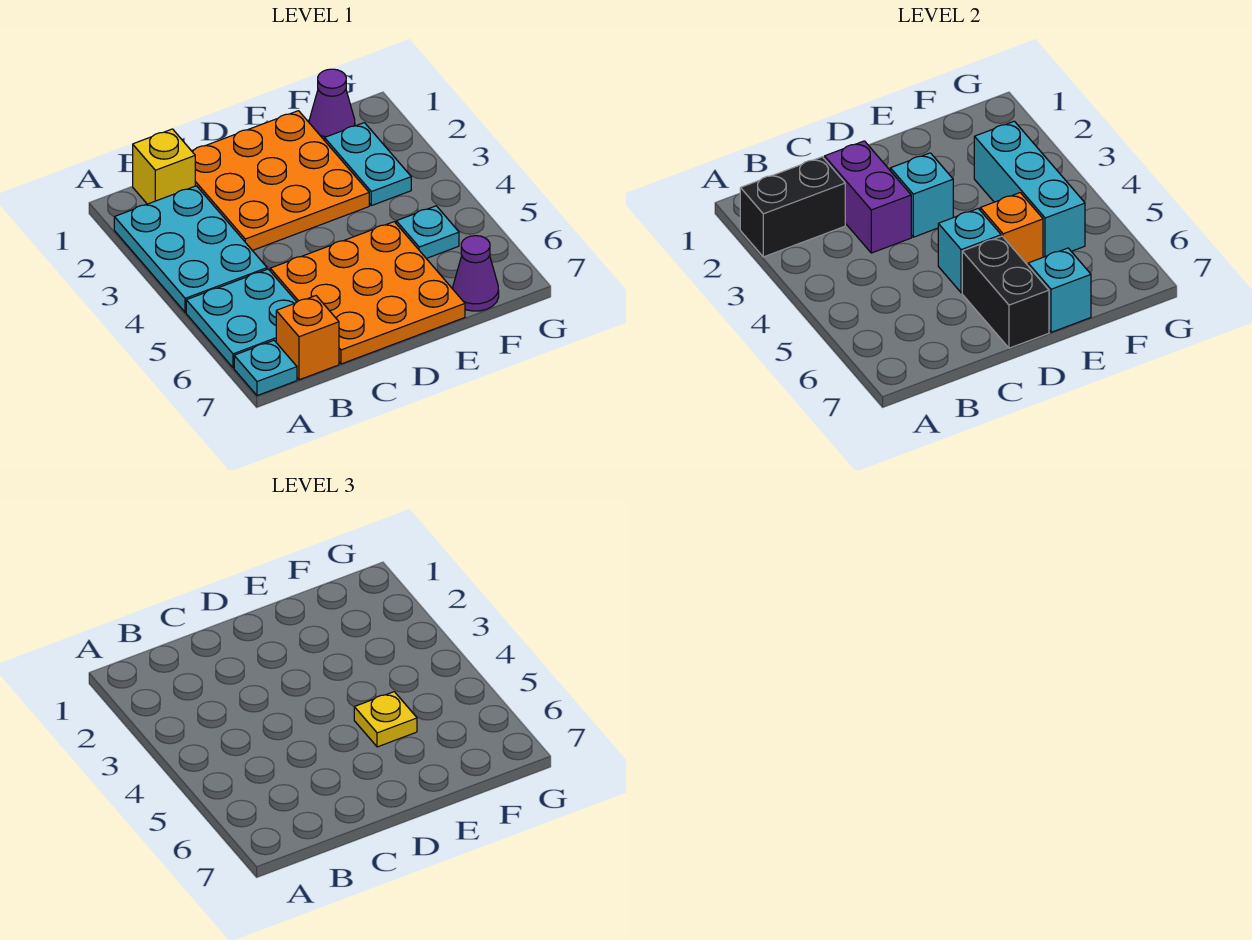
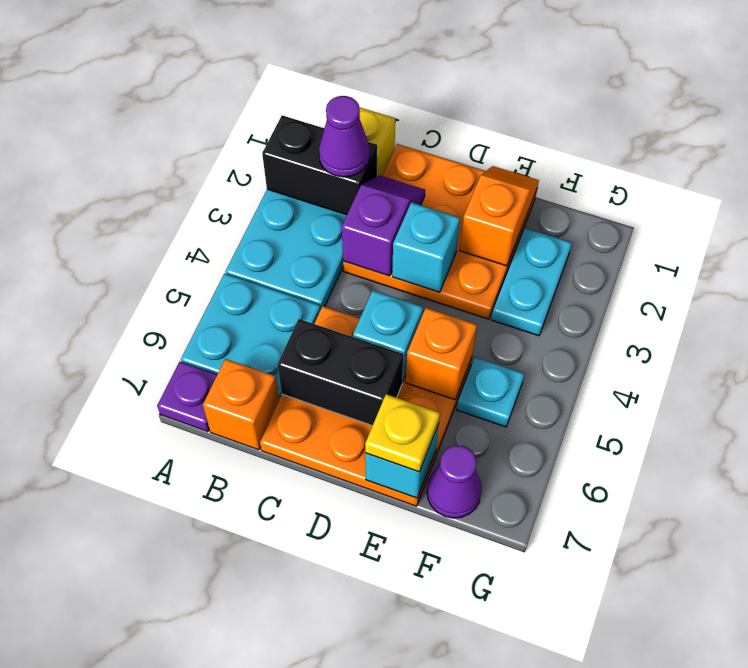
cyan plate A7 level 1 -> purple plate A7 level 1
purple brick C2:C3 level 2 -> purple slope C2:C3 level 2 top 3
black brick D6:D7 level 2 -> black brick C6:D6 level 2
none -> orange slope E1:E2 level 2 top 2
yellow plate E5 level 3 -> yellow plate E7 level 3
purple cone F1 level 1 -> purple cone B2 level 3
cyan brick F3:F5 level 2 -> none

